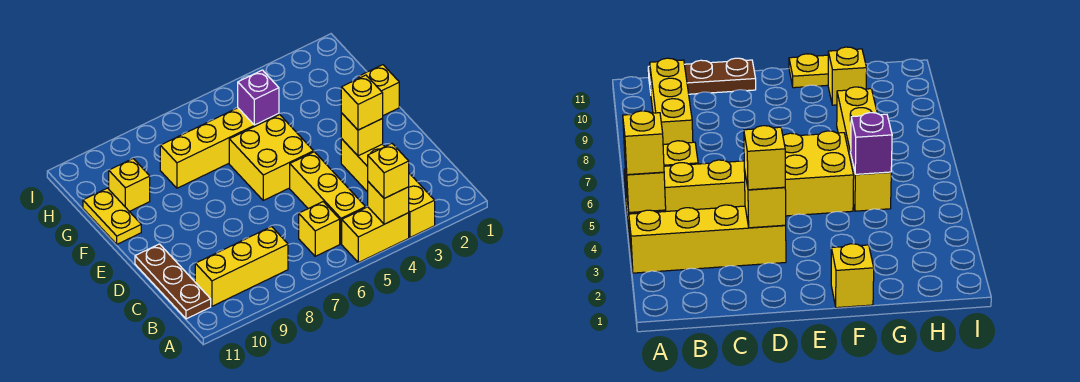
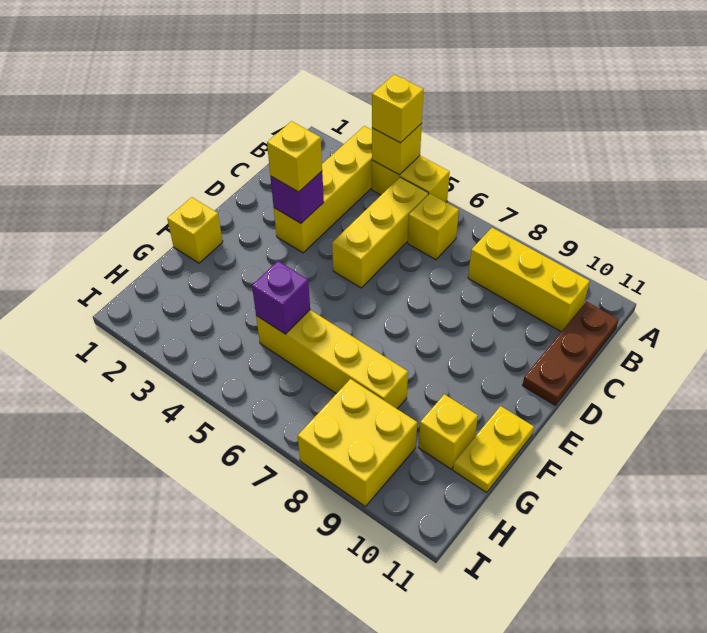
yellow brick D3 level 2 -> purple brick D3 level 2
yellow brick E5:F6 level 1 -> yellow brick H8:I9 level 1

